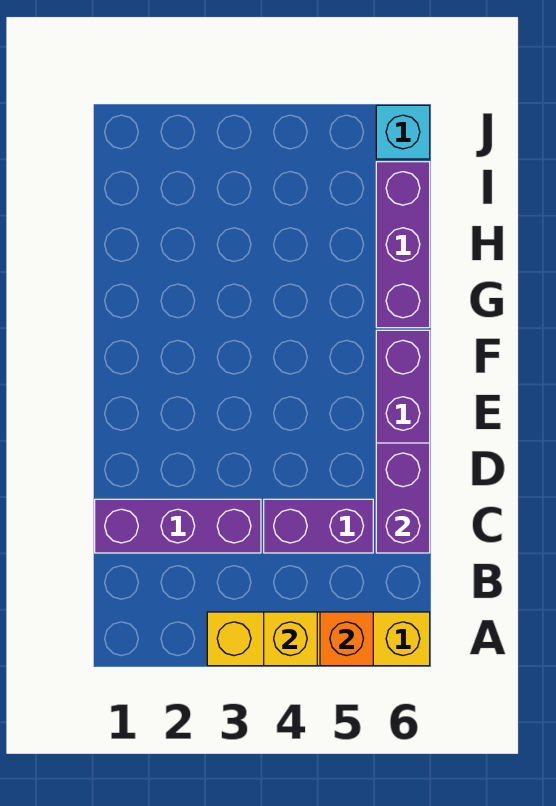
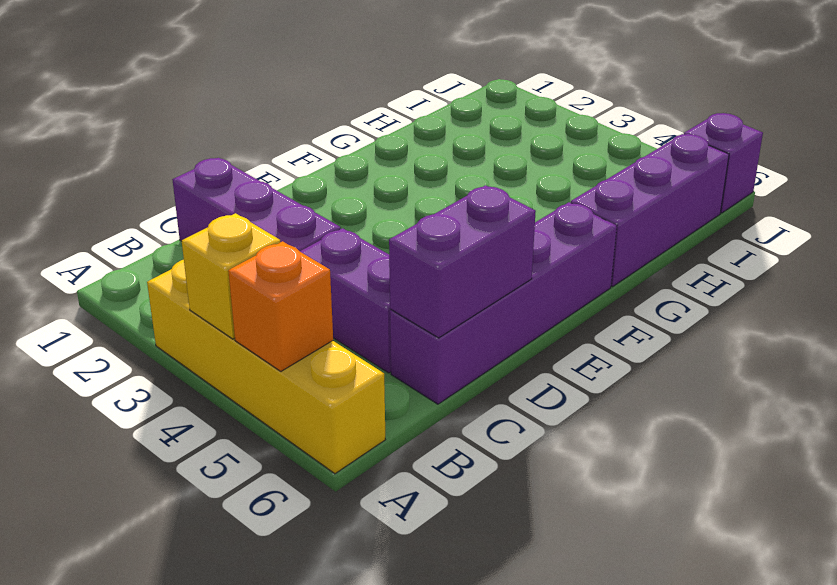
cyan brick J6 level 1 -> purple brick J6 level 1

